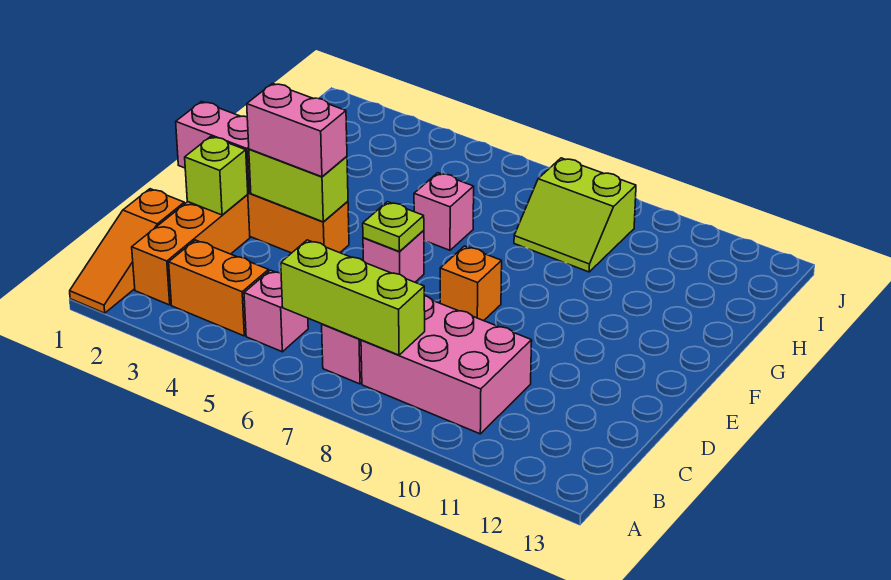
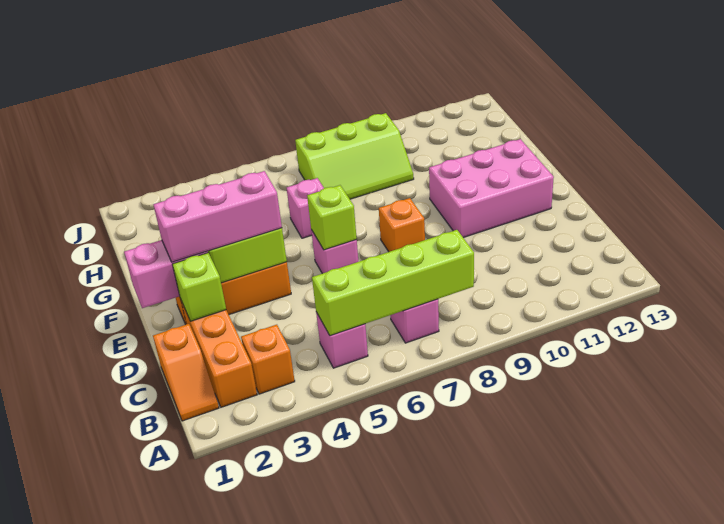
orange slope A1:C1 level 1 top C -> orange slope B1:C1 level 1 top C
orange brick B3:B4 level 1 -> orange brick B3 level 1
lime brick B6:B8 level 2 -> lime brick B5:B8 level 2
pink brick B8:C10 level 1 -> pink brick E10:F12 level 1
pink brick E3:E4 level 3 -> pink brick E2:E4 level 3
lime plate E6 level 2 -> lime brick E6 level 2
lime slope H8:I9 level 1 top I -> lime slope H7:I9 level 1 top I

